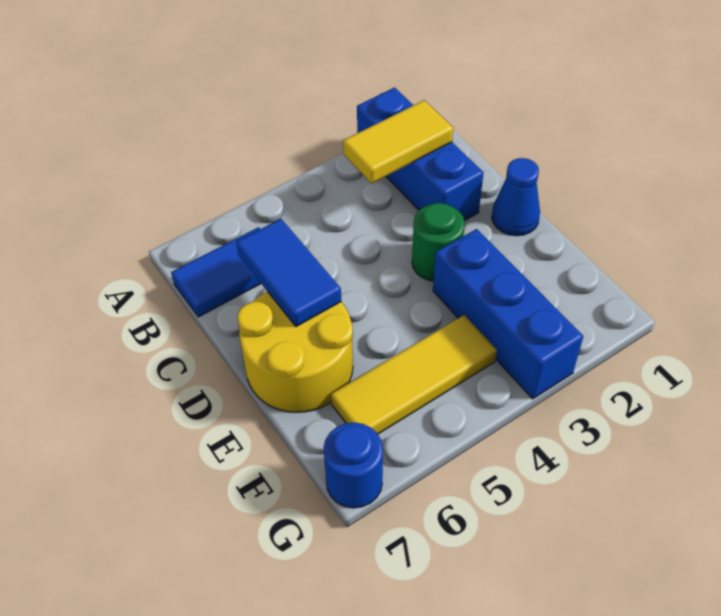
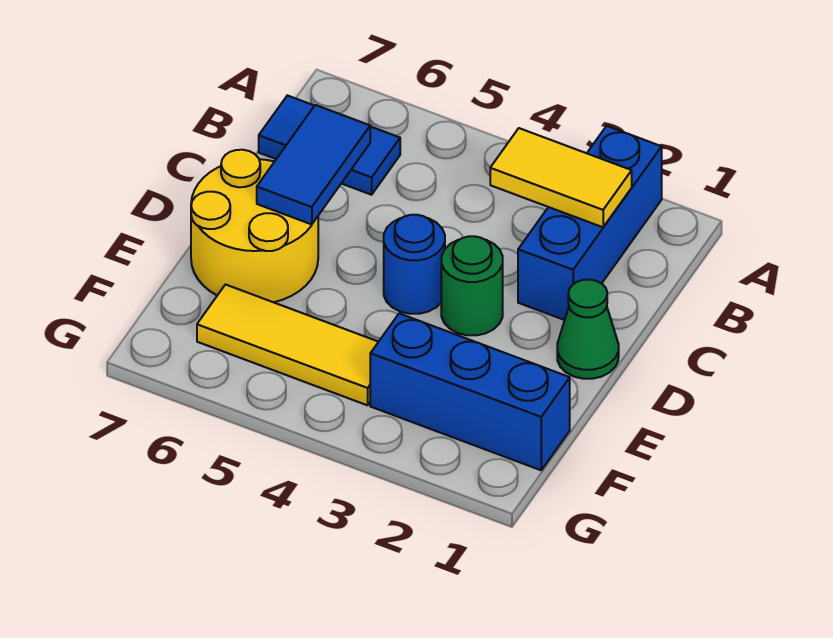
blue cone D1 level 1 -> green cone D1 level 1
blue brick E3:G3 level 1 -> blue brick F1:F3 level 1
blue round brick G7 level 1 -> blue round brick D4 level 1

